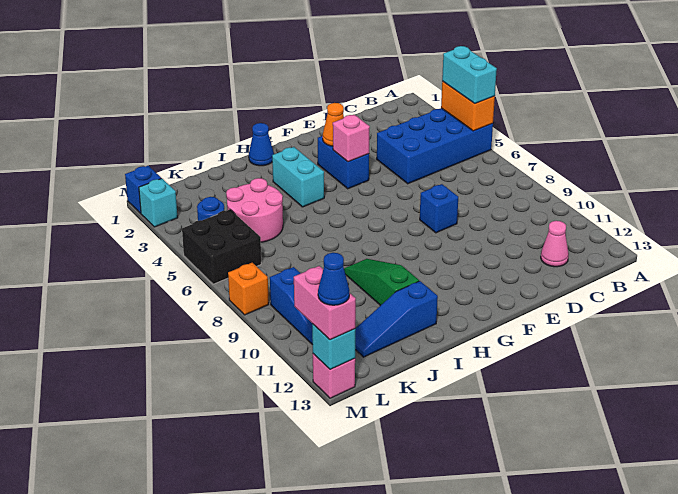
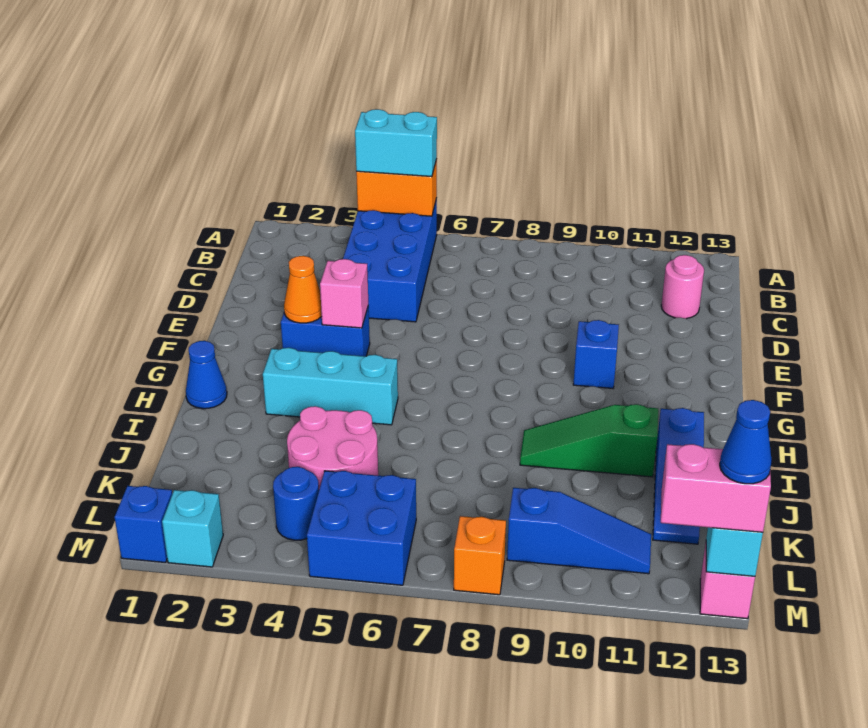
pink cone C12 level 1 -> pink round brick C12 level 1
blue brick E8 level 1 -> blue brick F10 level 1
cyan brick H3:H4 level 1 -> cyan brick H3:H5 level 1
black brick L5:M6 level 1 -> blue brick L5:M6 level 1

